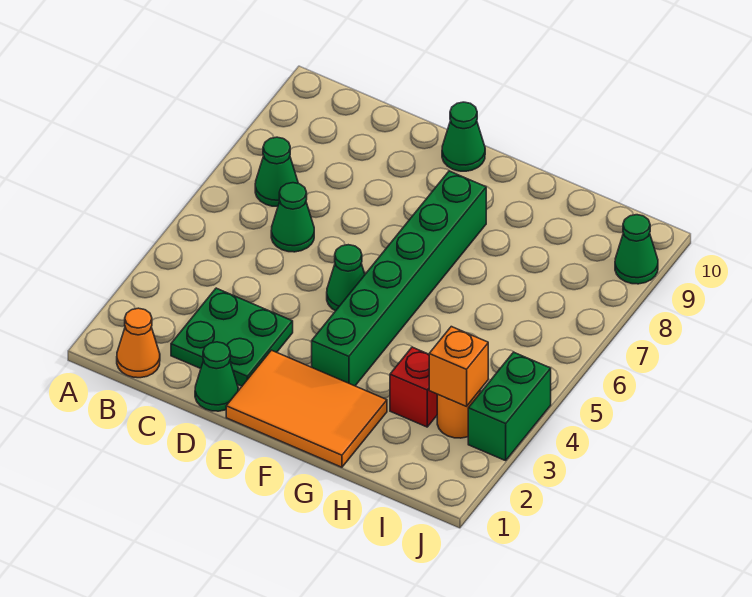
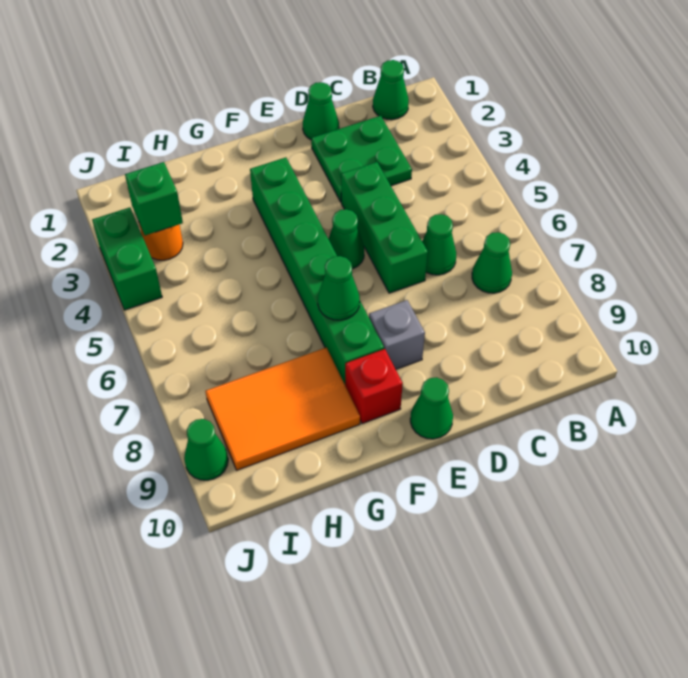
orange cone B1 level 1 -> green cone B1 level 1
none -> green brick D4:D6 level 1
orange tile E1:G2 level 1 -> orange tile G8:I9 level 1
none -> grey brick E8 level 1
none -> green cone F7 level 2
red brick H3 level 1 -> red brick F9 level 1
orange brick I3 level 2 -> green brick I3 level 2

